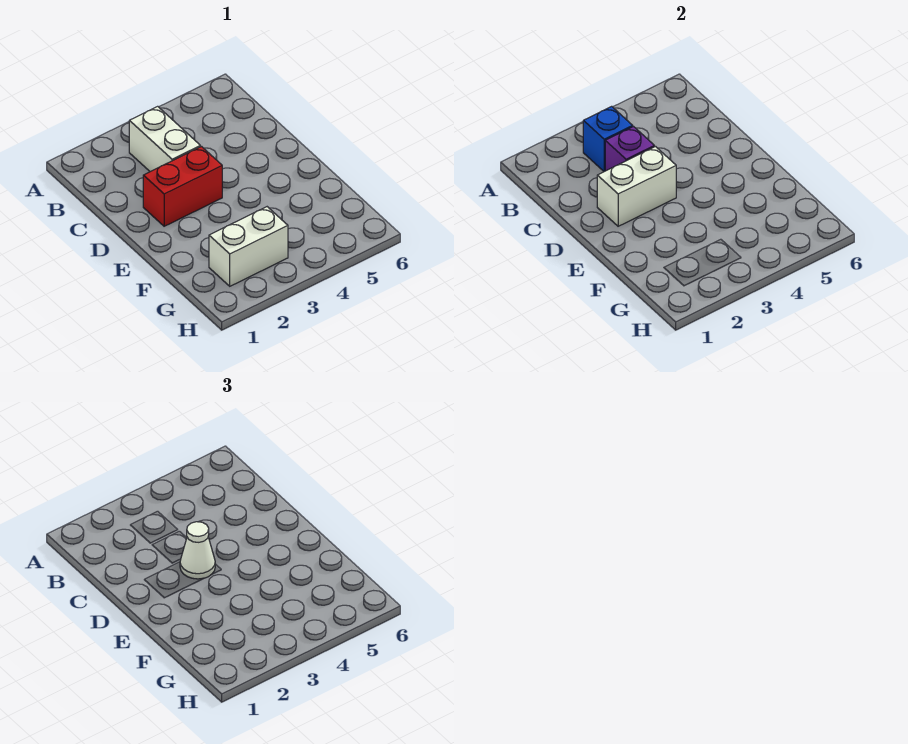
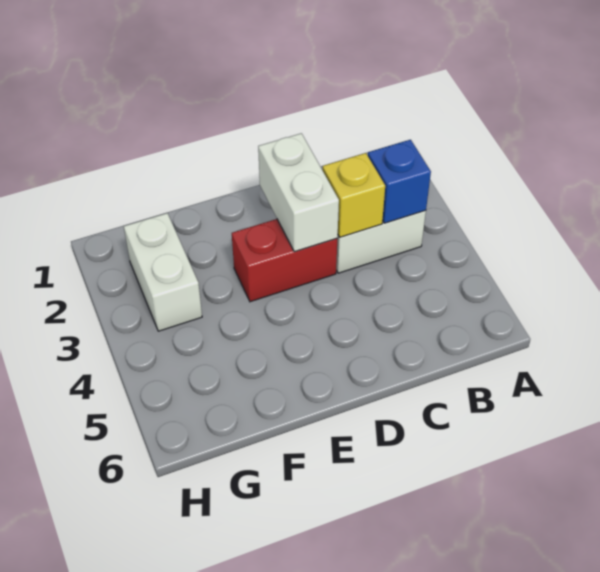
purple brick C3 level 2 -> yellow brick C3 level 2
red brick D2:D3 level 1 -> red brick D3:E3 level 1
white cone D3 level 3 -> none

